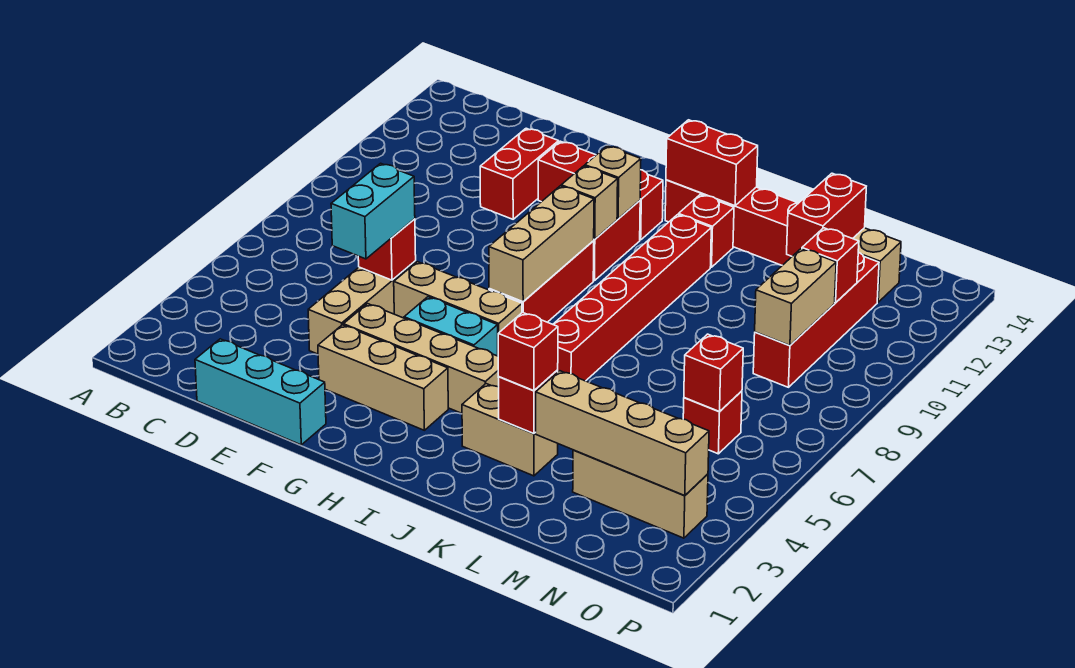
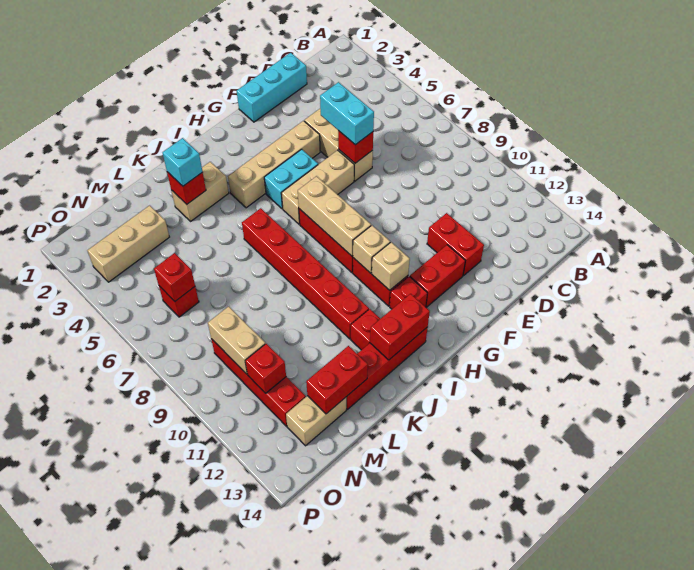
tan brick F3:H3 level 1 -> none
red brick K3 level 3 -> cyan brick K3 level 3
tan brick L3:O3 level 2 -> none
red brick M12:M13 level 2 -> red brick L13:M13 level 2

